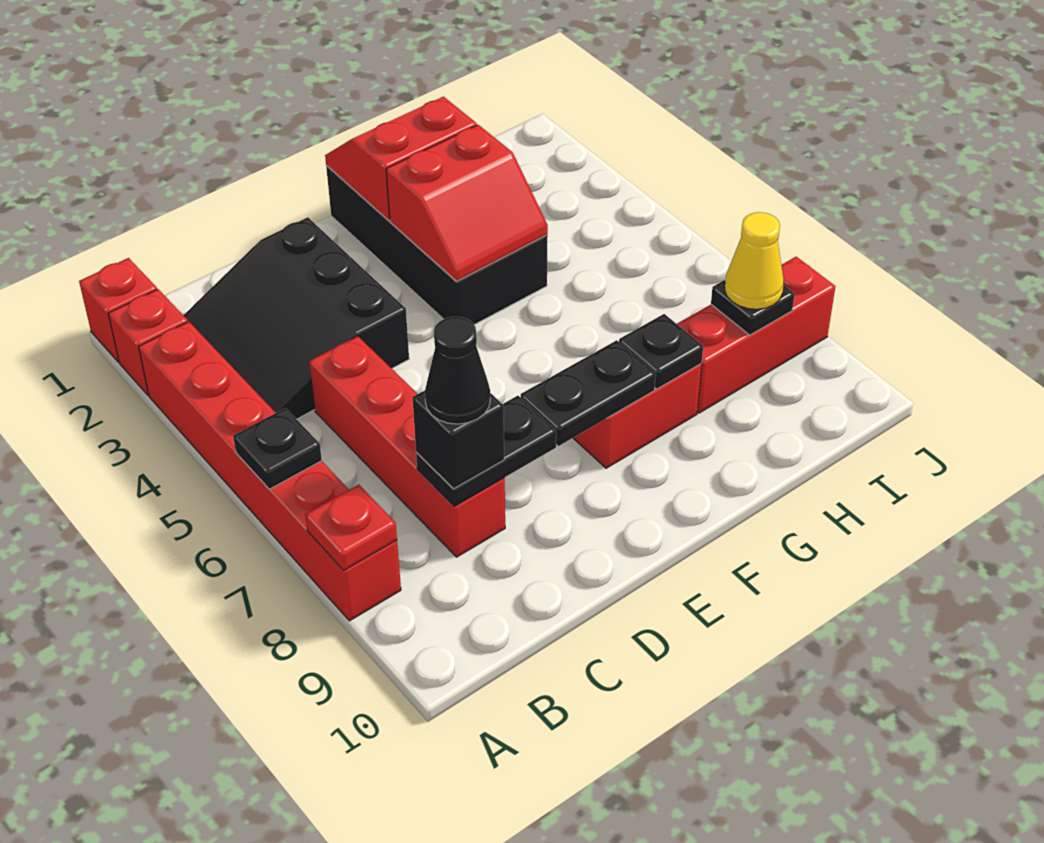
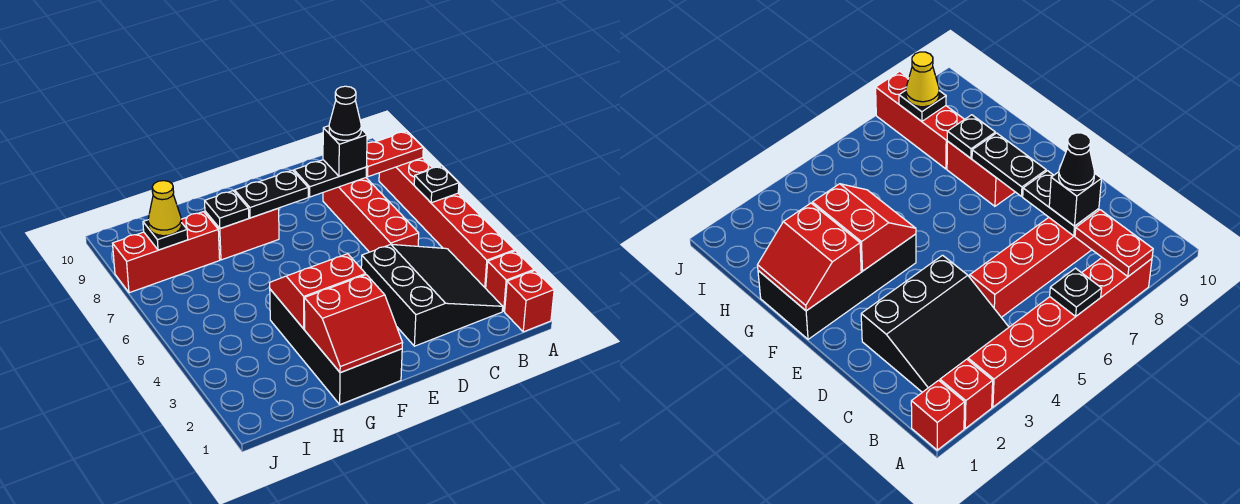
red plate A8 level 2 -> red plate A8:B8 level 2

